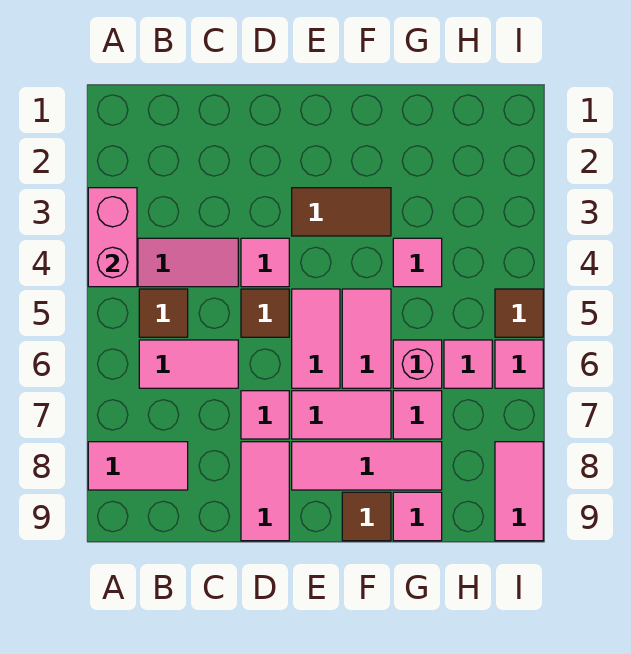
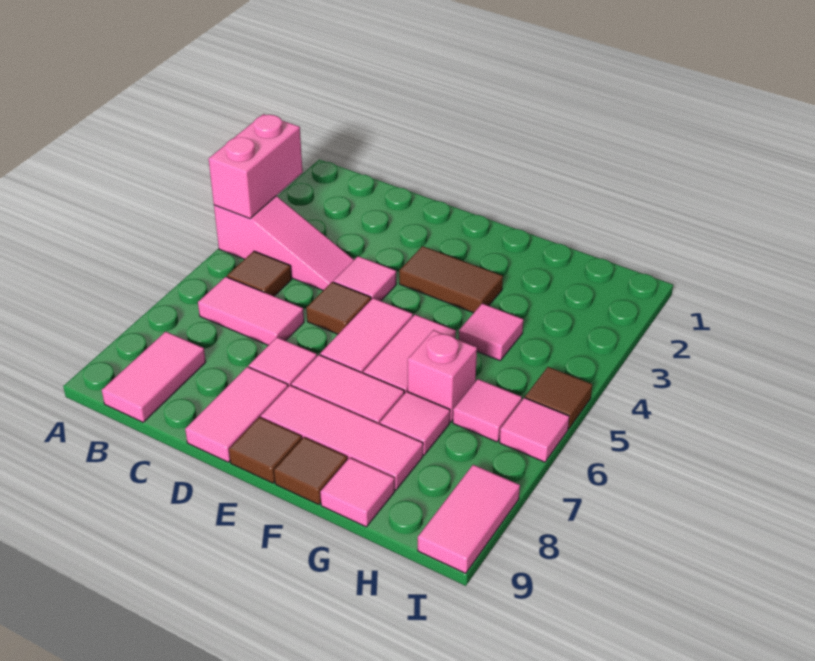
pink tile A8:B8 level 1 -> pink tile B8:B9 level 1
none -> brown tile E9 level 1

